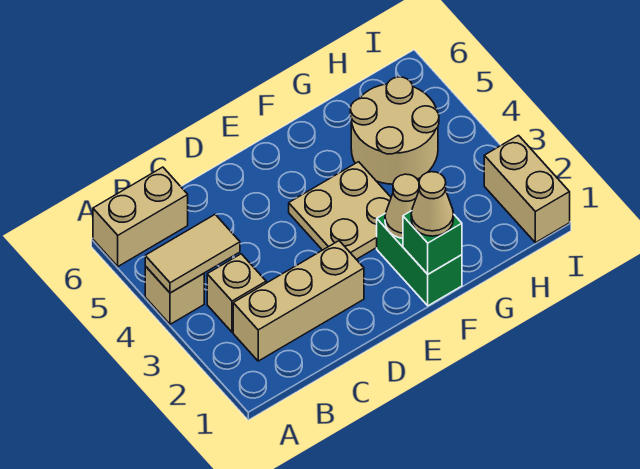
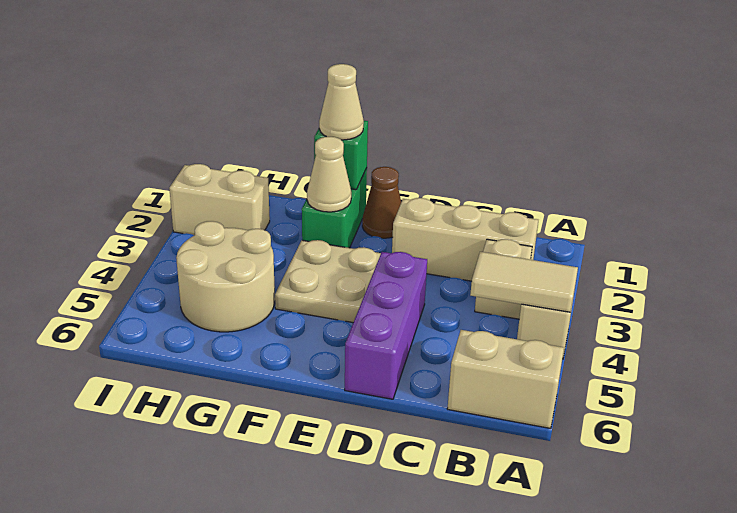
none -> purple brick D4:D6 level 1
none -> brown cone E1 level 1
tan brick I1:I2 level 1 -> tan brick H2:I2 level 1

